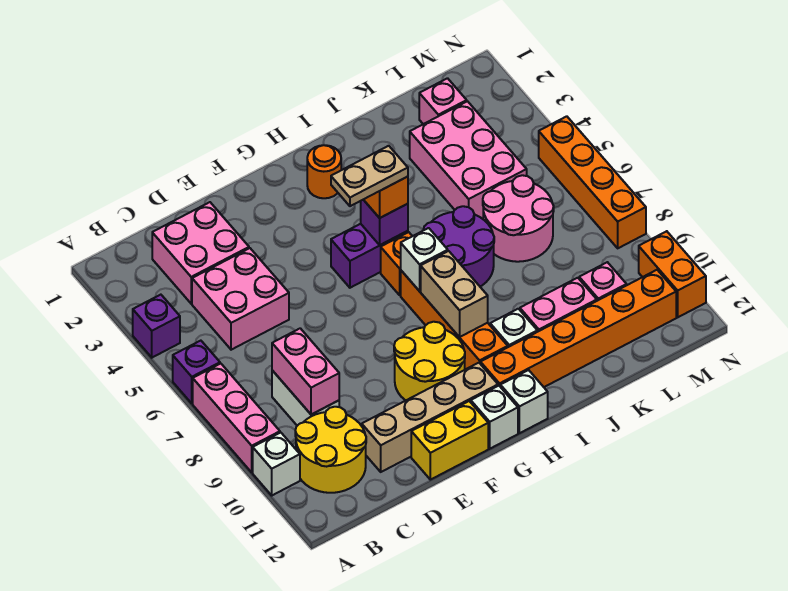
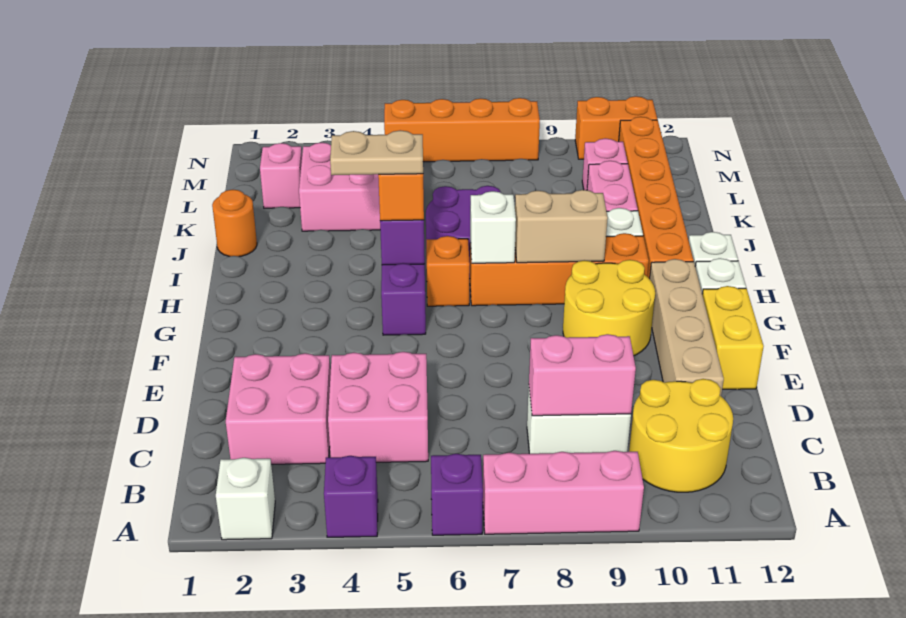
white brick A10 level 1 -> white brick A2 level 1
tan plate G5:H5 level 4 -> tan plate H4:H5 level 4
orange round brick H2 level 1 -> orange round brick J1 level 1
pink round brick K6:L7 level 1 -> none

